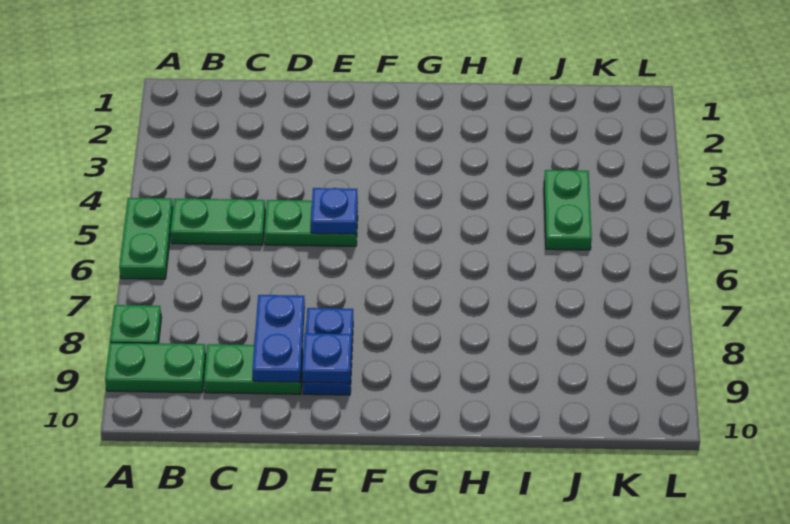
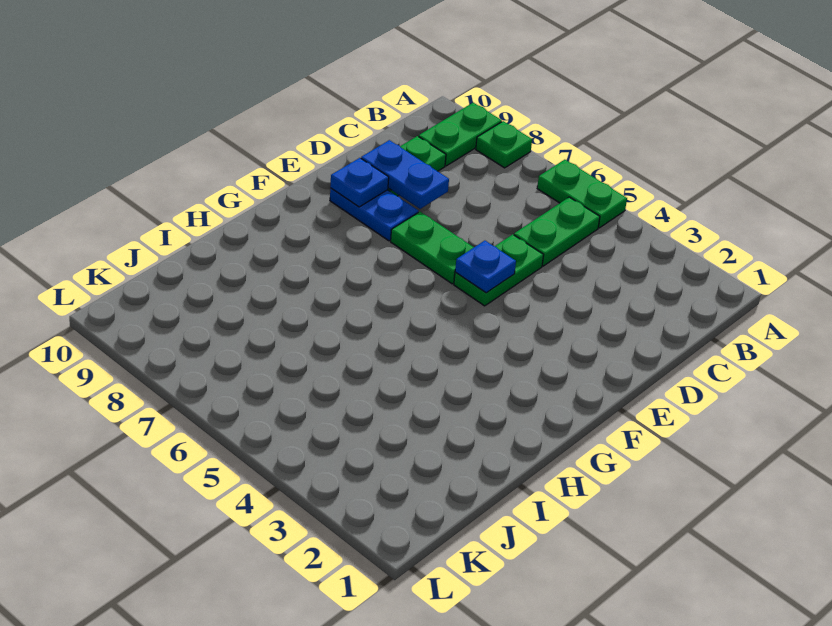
green plate J4:J5 level 1 -> green plate E6:E7 level 1

